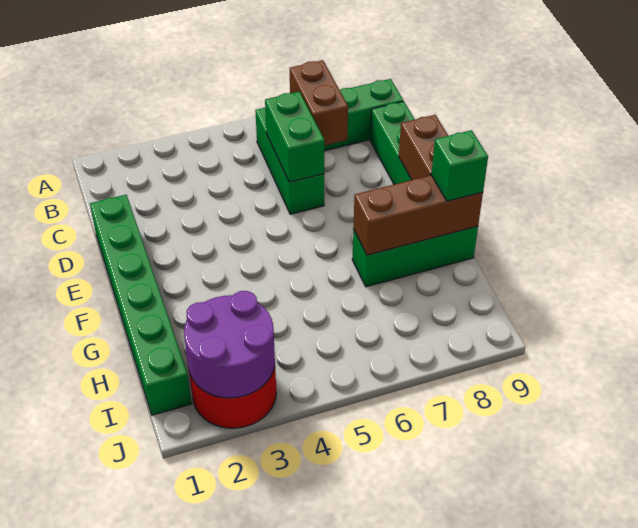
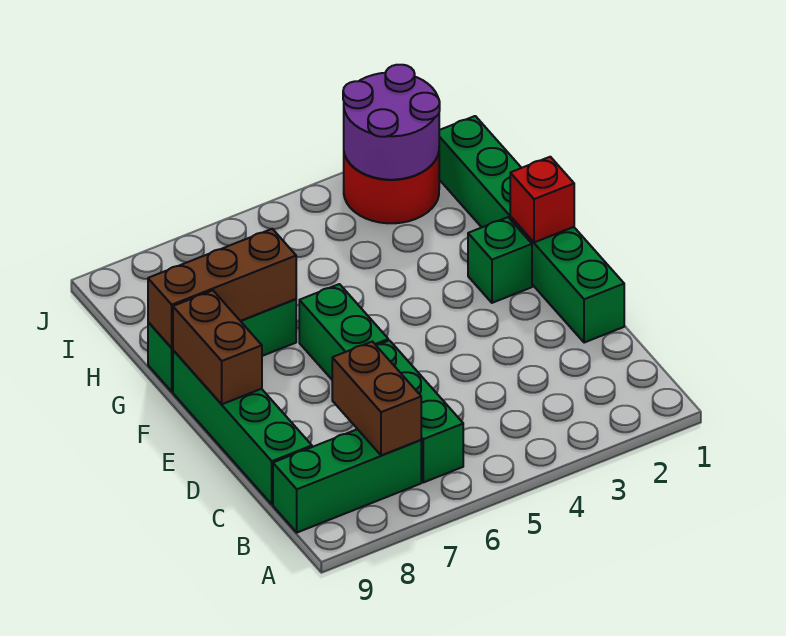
green brick C6:D6 level 2 -> green brick E6:F6 level 1
none -> red brick F1 level 2
green brick G9 level 3 -> green brick F2 level 1

